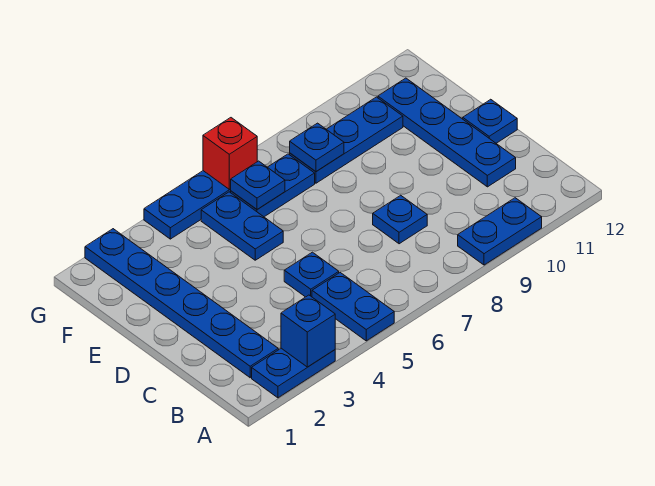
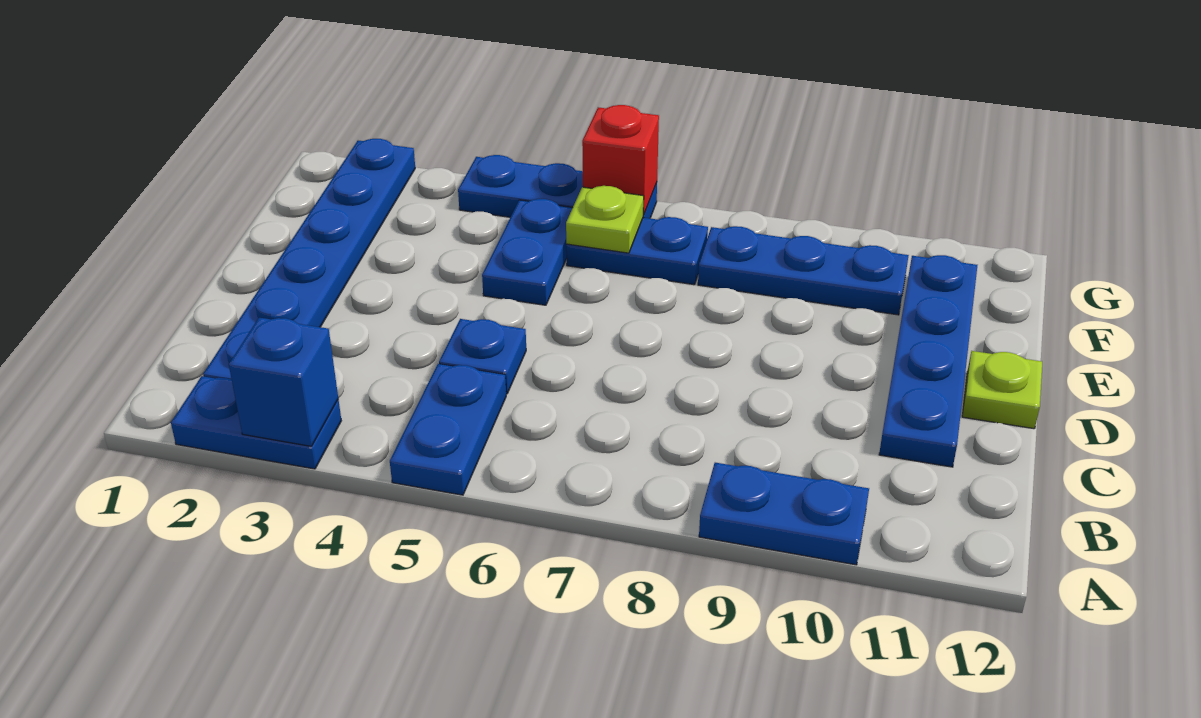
blue plate C8 level 1 -> none
blue plate D12 level 1 -> lime plate D12 level 1
blue plate F6 level 2 -> lime plate F6 level 2
blue plate F8 level 2 -> none

